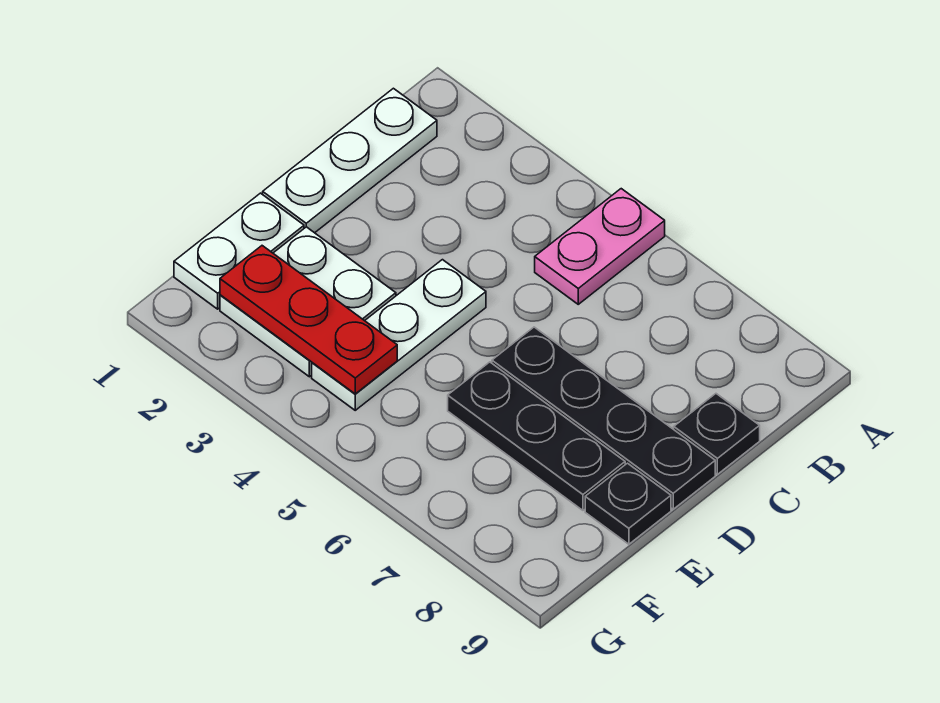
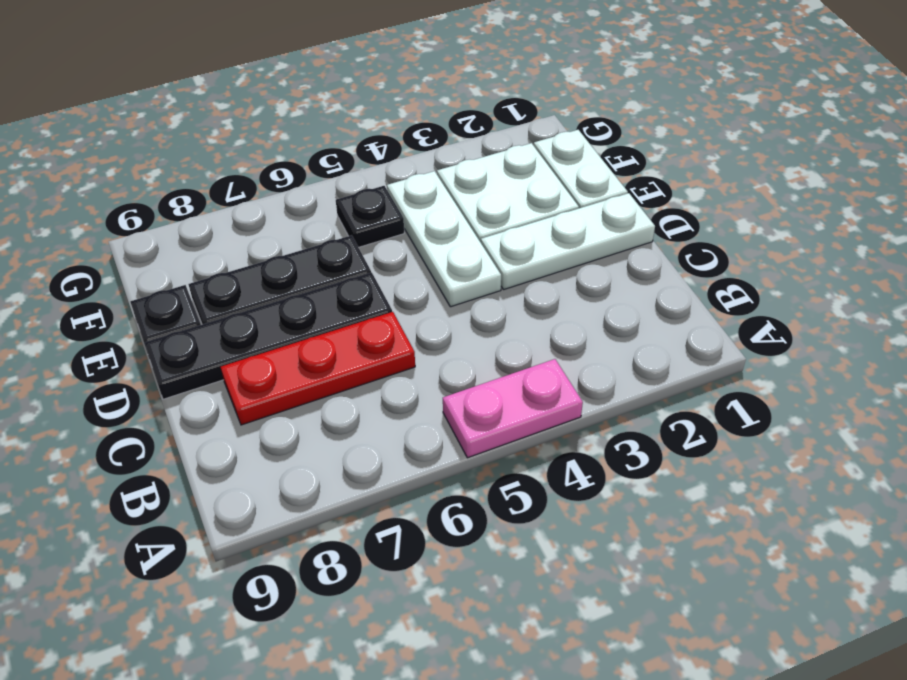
pink plate A5:B5 level 1 -> pink plate A4:A5 level 1
white plate B1:D1 level 1 -> white plate D1:D3 level 1
black plate C9 level 1 -> black plate F5 level 1
red plate F2:F4 level 2 -> red plate C6:C8 level 1

